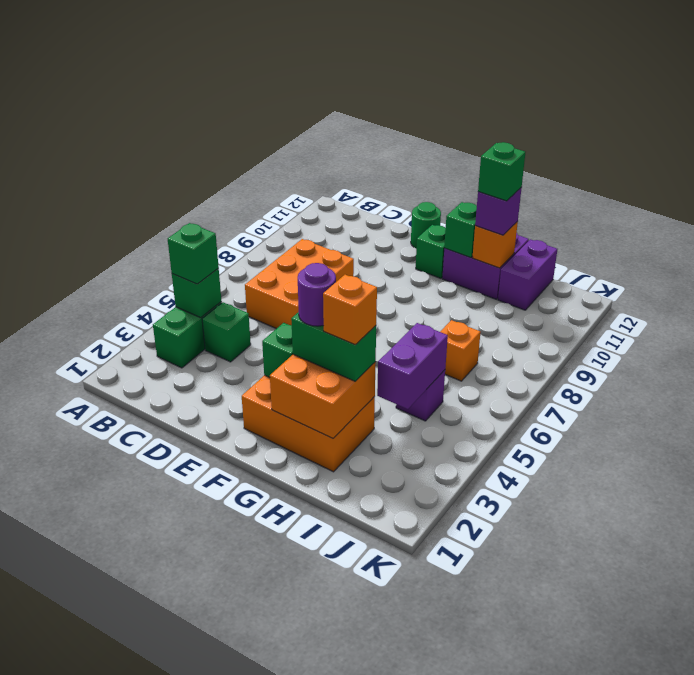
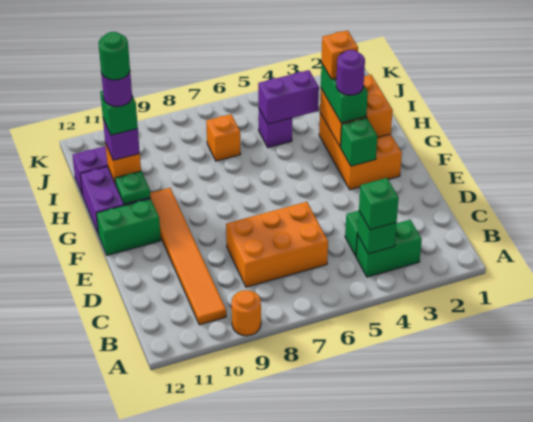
none -> orange round brick A9 level 1
none -> orange tile B10:G10 level 1
green round brick E12 level 1 -> green round brick H11 level 6
green brick F11 level 1 -> green brick F11:F12 level 1
green brick G11 level 2 -> green plate G11 level 2
none -> purple round brick H11 level 5

